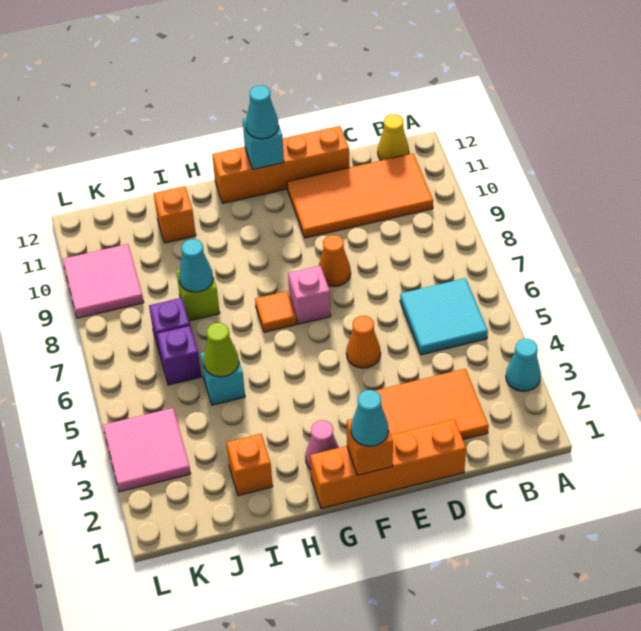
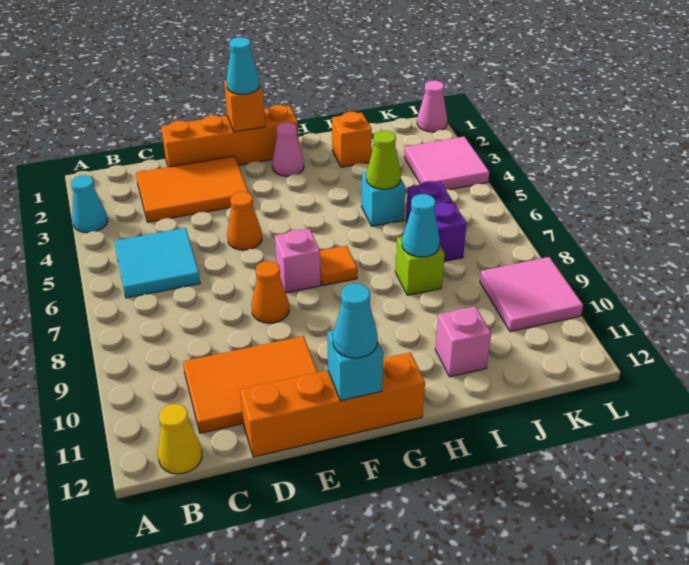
orange tile B10:E11 level 1 -> orange tile C10:E11 level 1
orange brick I11 level 1 -> pink brick I11 level 1
none -> pink cone L1 level 1

